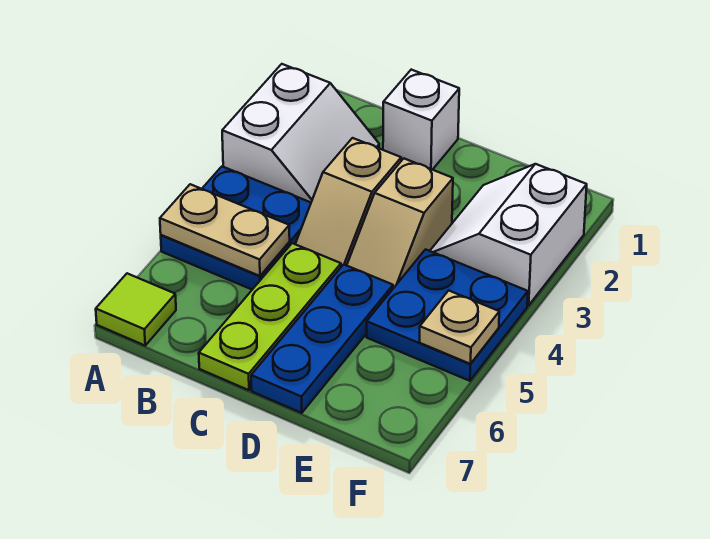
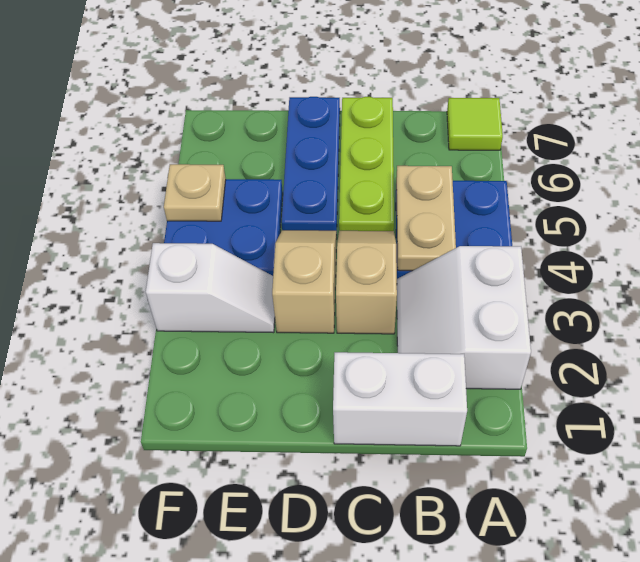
tan plate A5:B5 level 2 -> tan plate B4:B5 level 2
white brick C1 level 1 -> white brick B1:C1 level 1
white slope E2:F3 level 1 top F -> white slope E3:F3 level 1 top F

